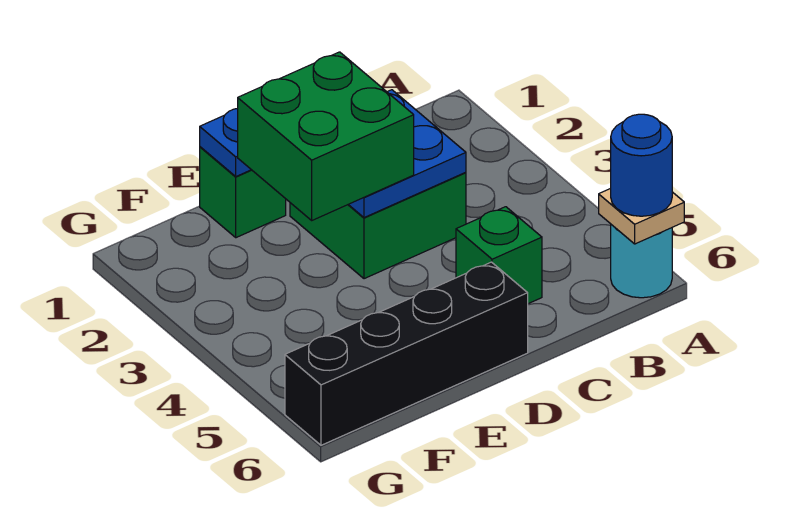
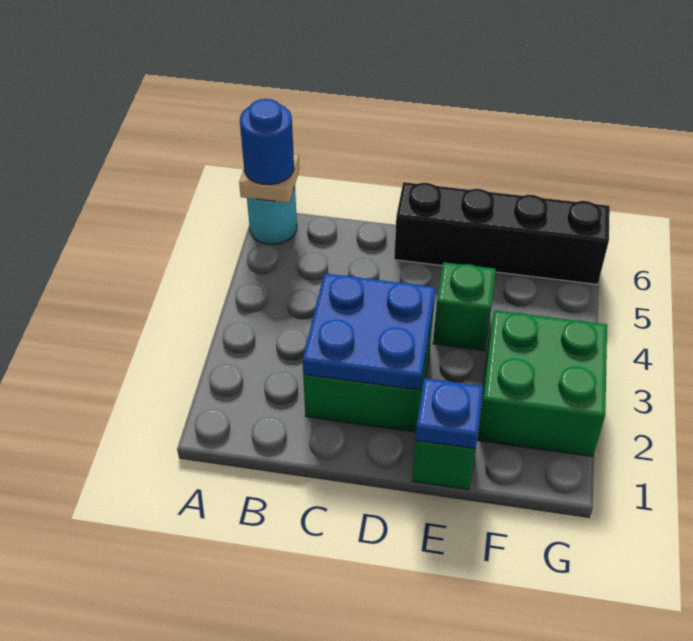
green brick C5 level 1 -> green brick E4 level 1
green brick D2:E3 level 3 -> green brick F2:G3 level 1

